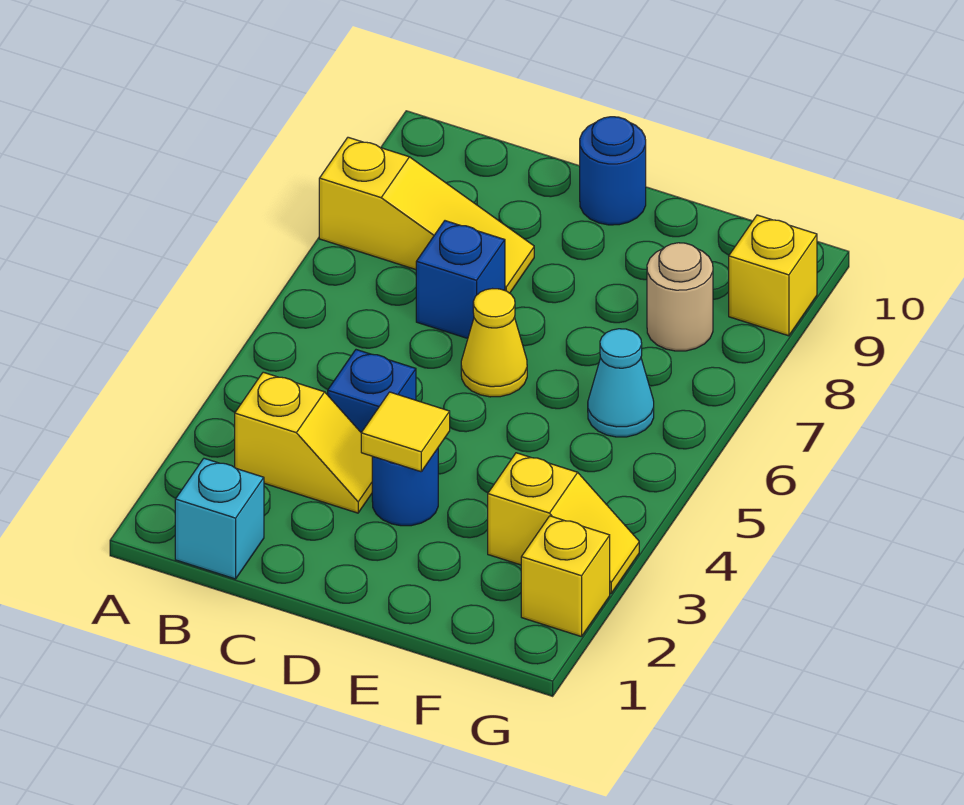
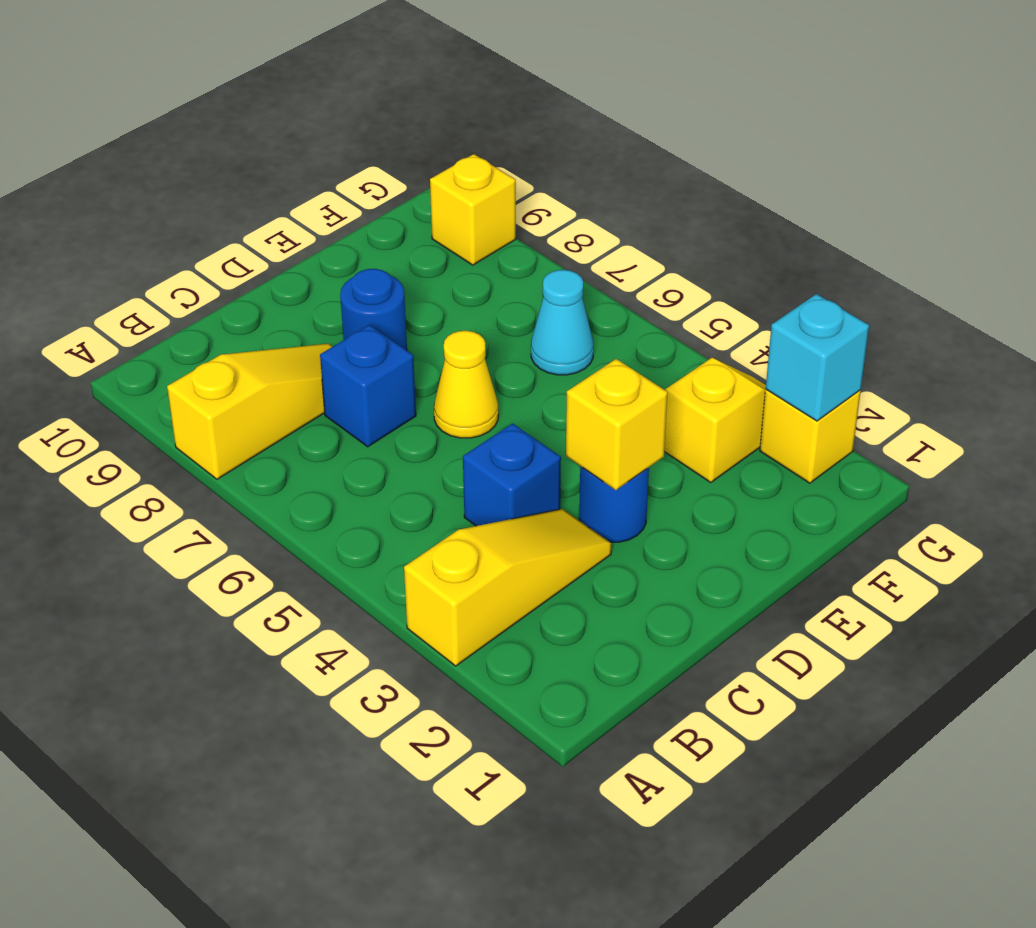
cyan brick B1 level 1 -> cyan brick G2 level 2
yellow slope B3:C3 level 1 top B -> yellow slope A3:C3 level 1 top A
yellow tile D3 level 2 -> yellow brick D3 level 2
blue round brick D10 level 1 -> blue round brick D8 level 1
tan round brick F8 level 1 -> none

